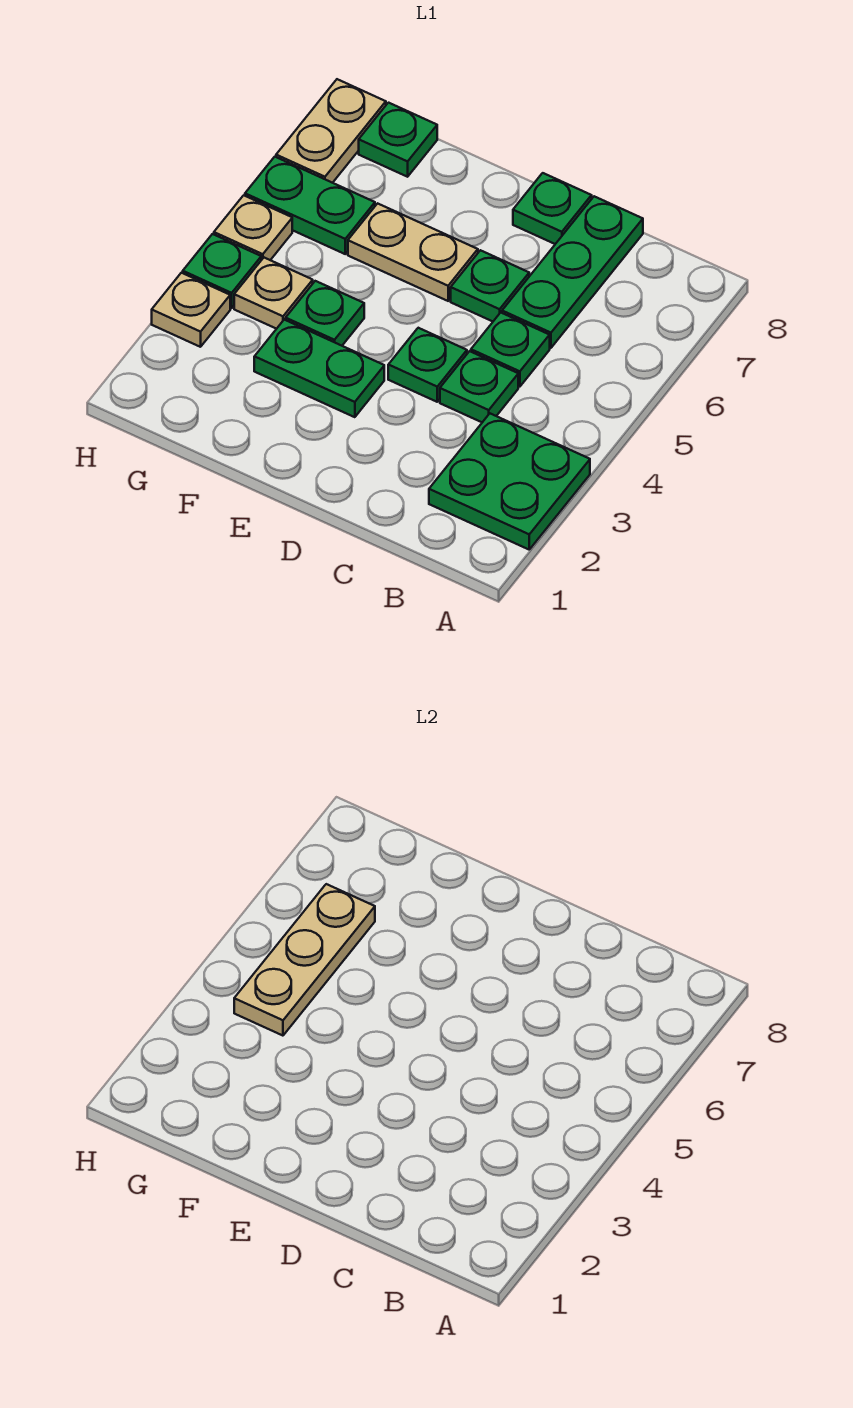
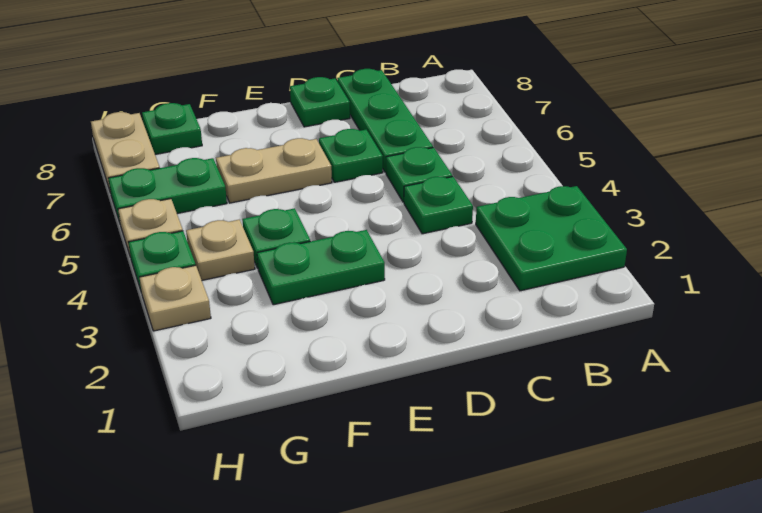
green plate D4 level 1 -> none
tan plate G4:G6 level 2 -> none

